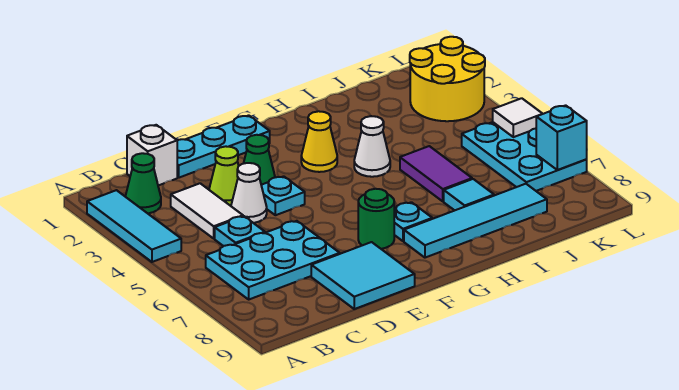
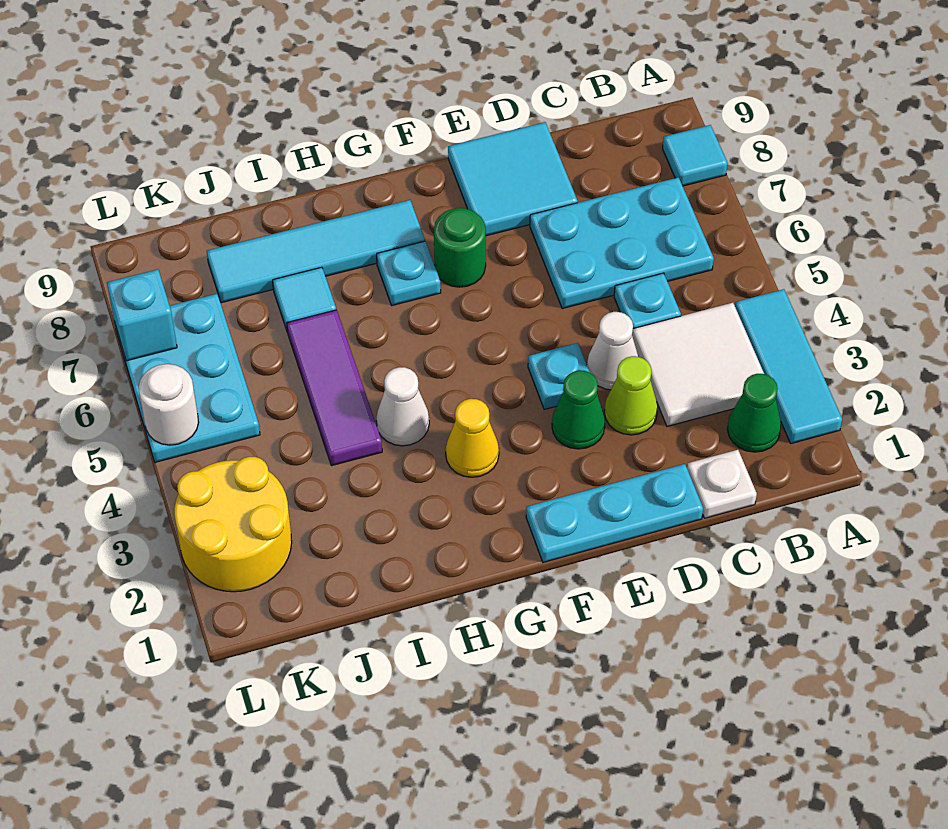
none -> cyan tile A8 level 1
white brick C1 level 1 -> white plate C1 level 1
white tile C3:C4 level 1 -> white tile B3:C4 level 1
purple tile I5:I6 level 1 -> purple tile I4:I6 level 1
white tile L5 level 2 -> white round brick L5 level 2

